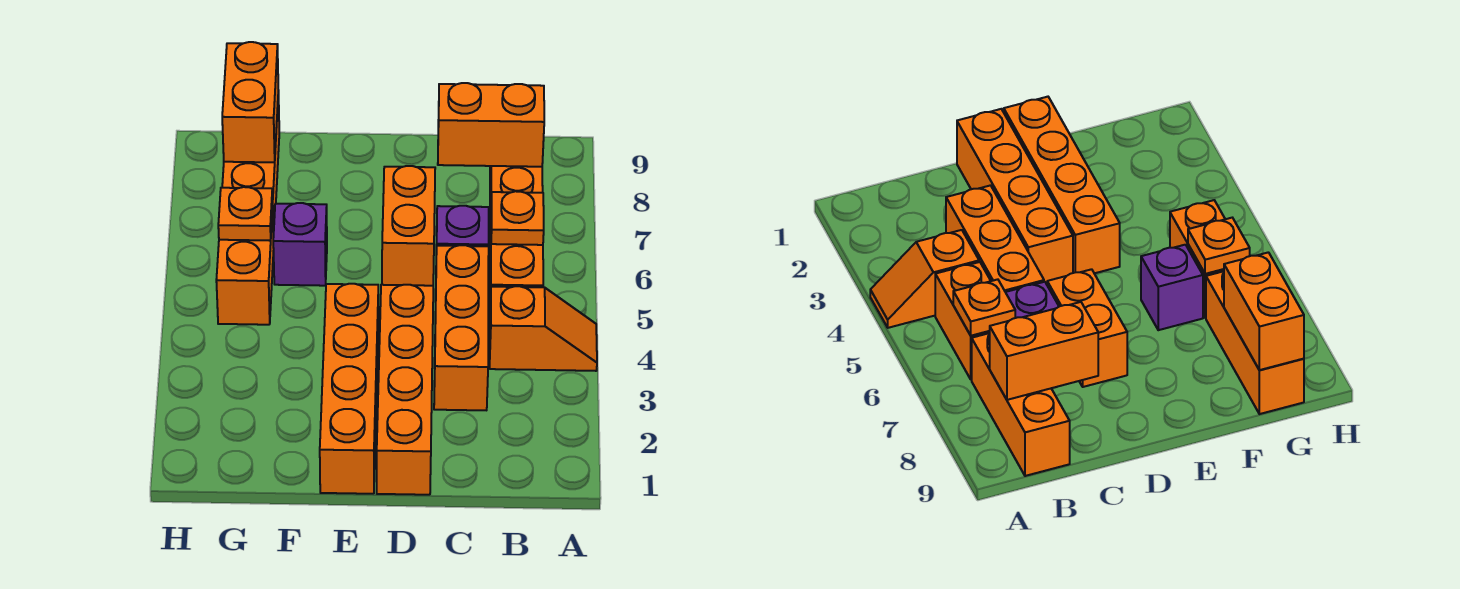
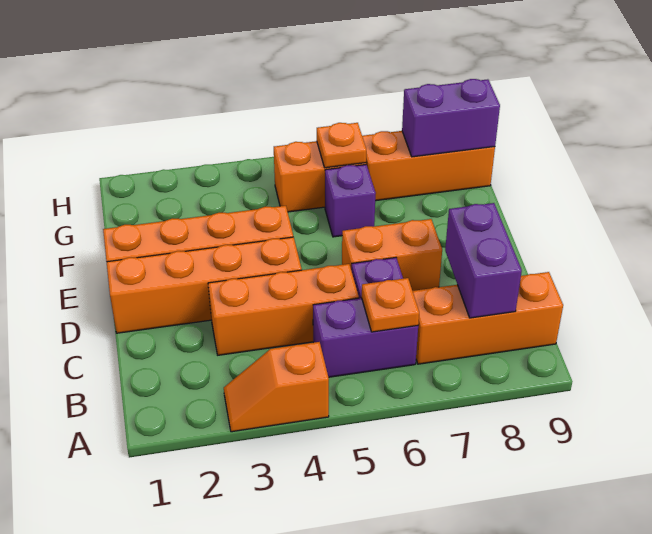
orange slope A4:B4 level 1 top B -> orange slope A3:A4 level 1 top 4
orange brick B5:B6 level 1 -> purple brick B5:B6 level 1
orange brick B8:C8 level 2 -> purple brick B8:C8 level 2
orange brick G8:G9 level 2 -> purple brick G8:G9 level 2

